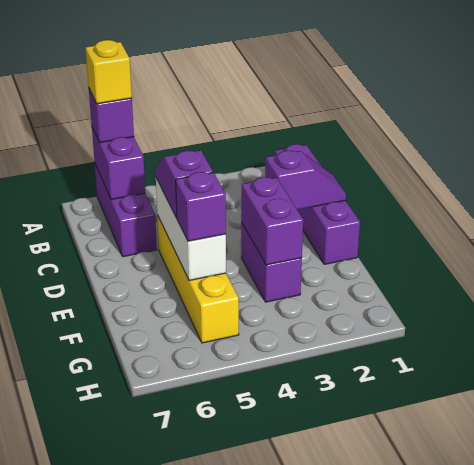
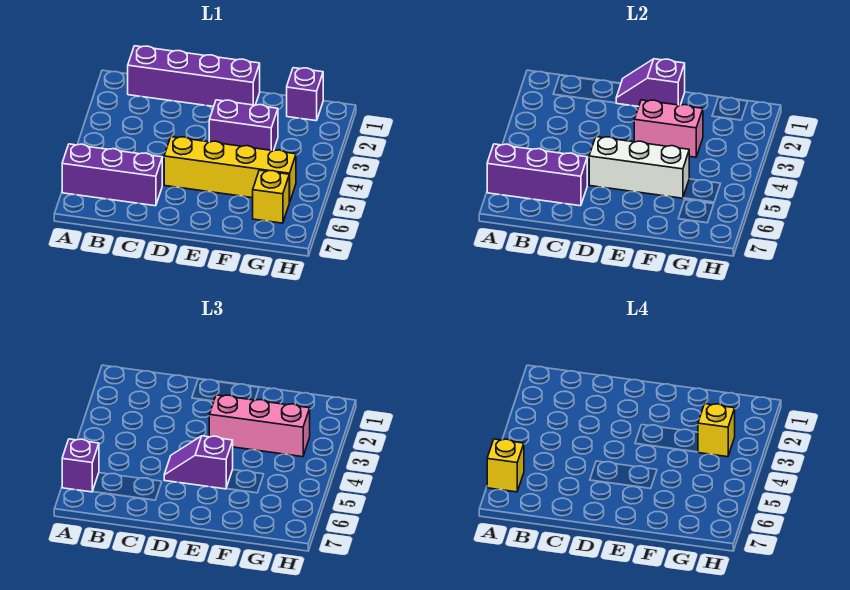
purple brick A6:B6 level 2 -> purple brick A6:C6 level 2
purple slope D1:D2 level 2 top 2 -> purple slope D1:E1 level 2 top E
purple brick E3:F3 level 2 -> pink brick E3:F3 level 2
none -> pink brick E3:G3 level 3
purple brick F5 level 3 -> purple brick G1 level 1
none -> yellow brick G3 level 4
none -> yellow brick G6 level 1

